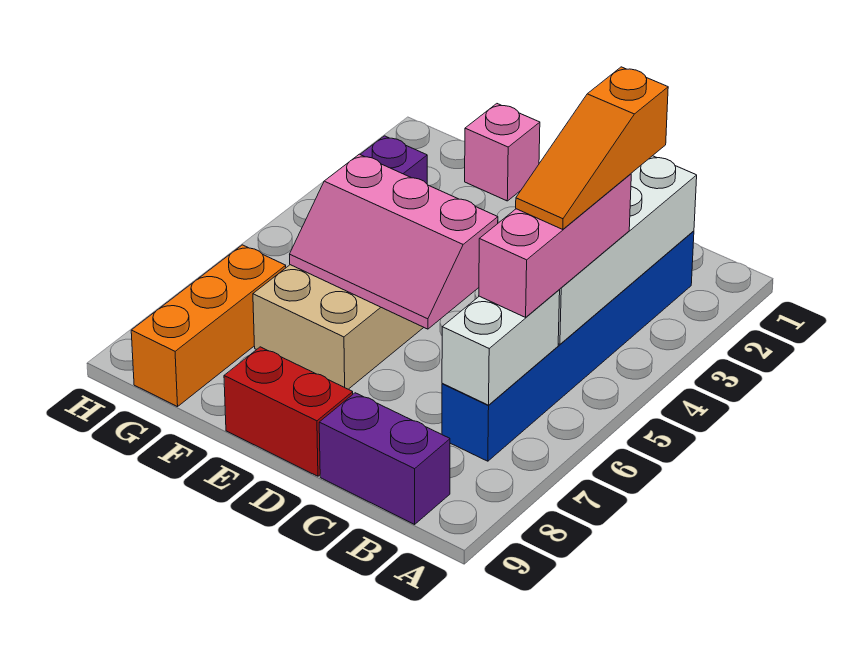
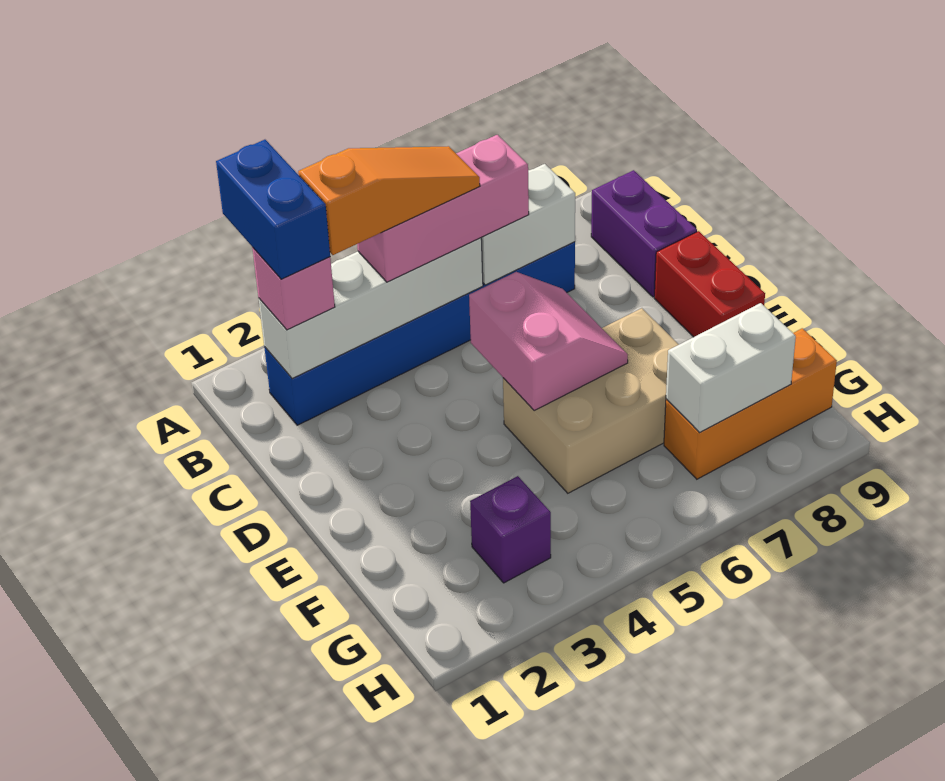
none -> blue brick A2:B2 level 4
pink slope D5:F6 level 2 top 5 -> pink slope D5:E6 level 2 top 5
pink brick F1 level 1 -> pink brick B2 level 3
none -> white brick G7:G8 level 2

